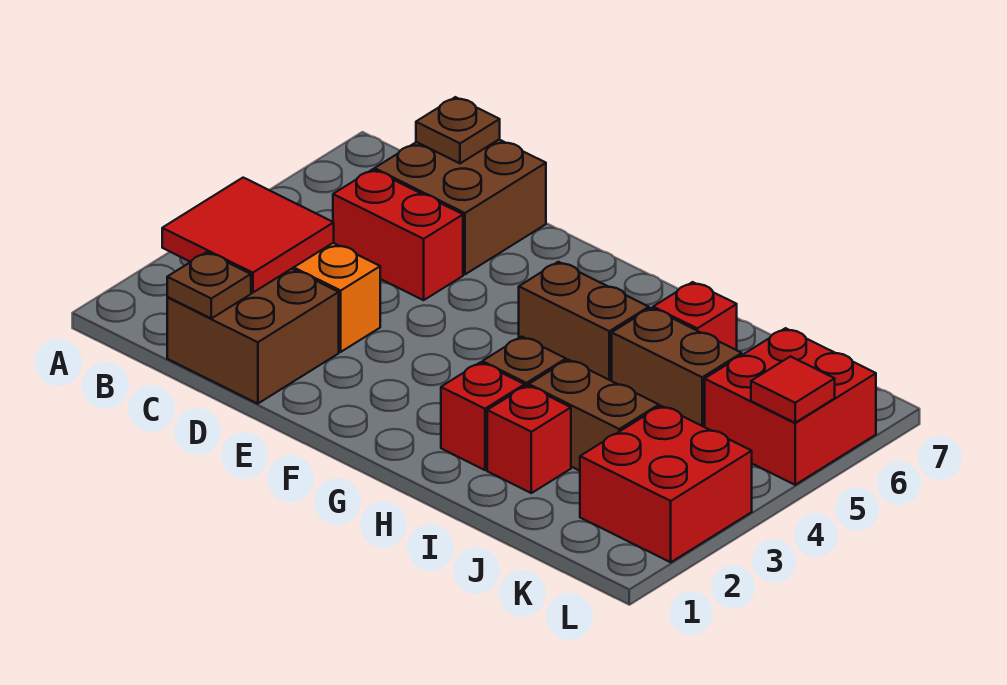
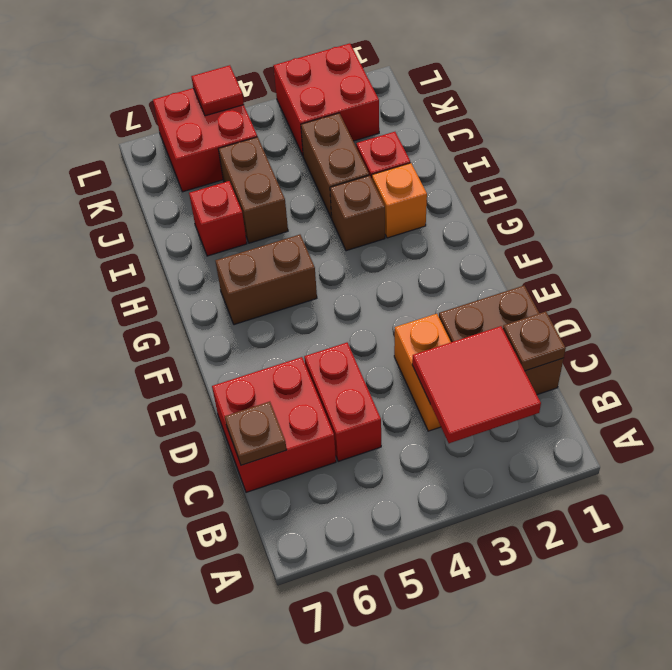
brown brick C6:D7 level 1 -> red brick C6:D7 level 1
brown brick G5:H5 level 1 -> brown brick G5:G6 level 1
red brick H2 level 1 -> orange brick H2 level 1

